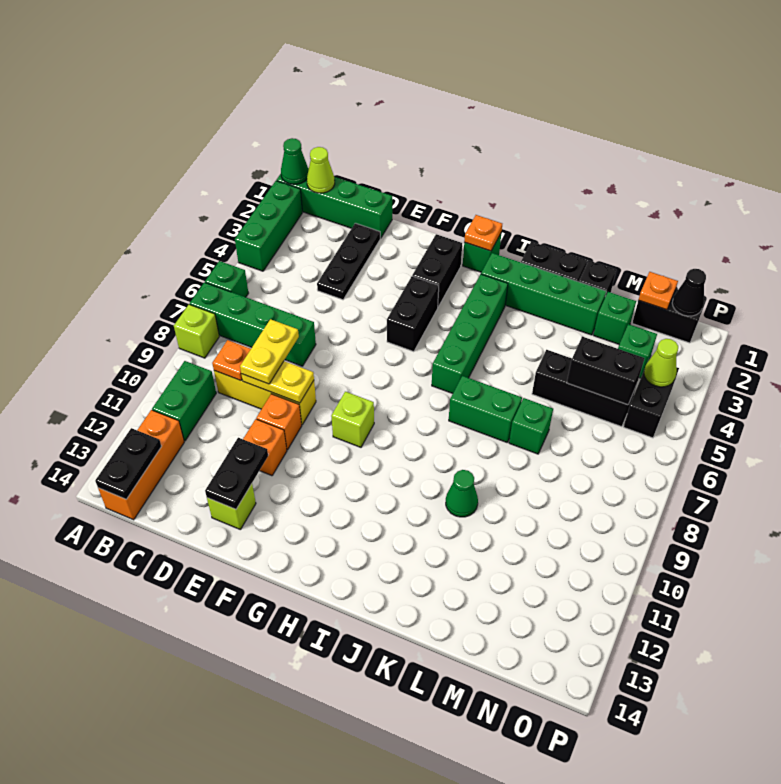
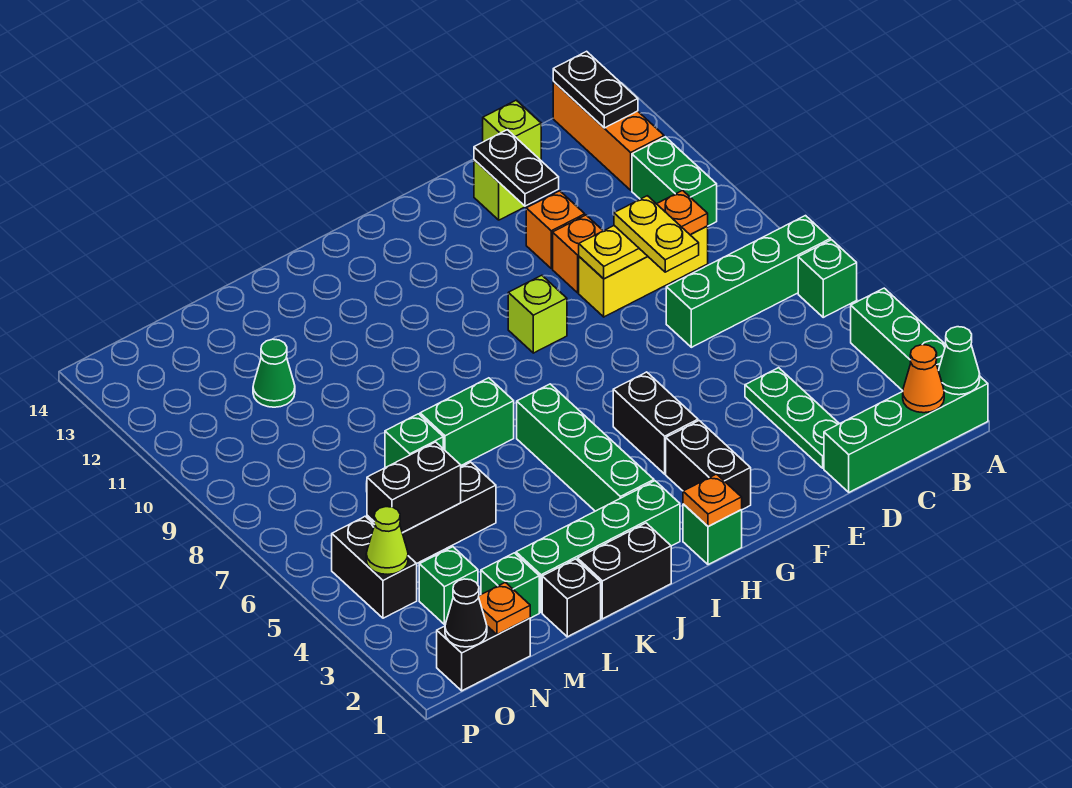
lime brick A8 level 1 -> lime brick D14 level 1
lime cone B1 level 2 -> orange cone B1 level 2
black plate D2:D4 level 1 -> green plate D2:D4 level 1
green cone K10 level 1 -> green cone M11 level 1

